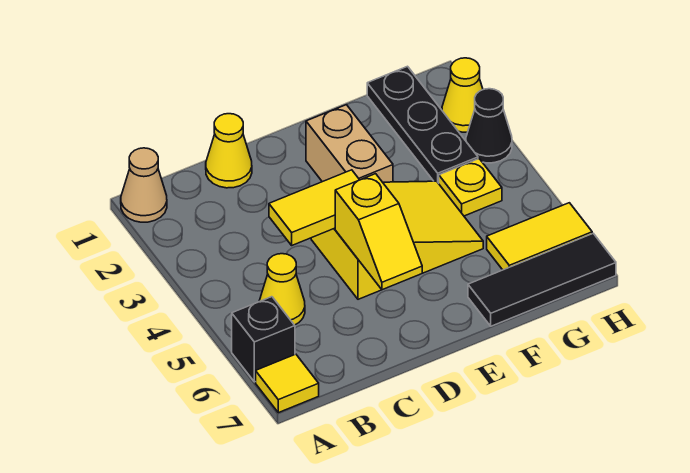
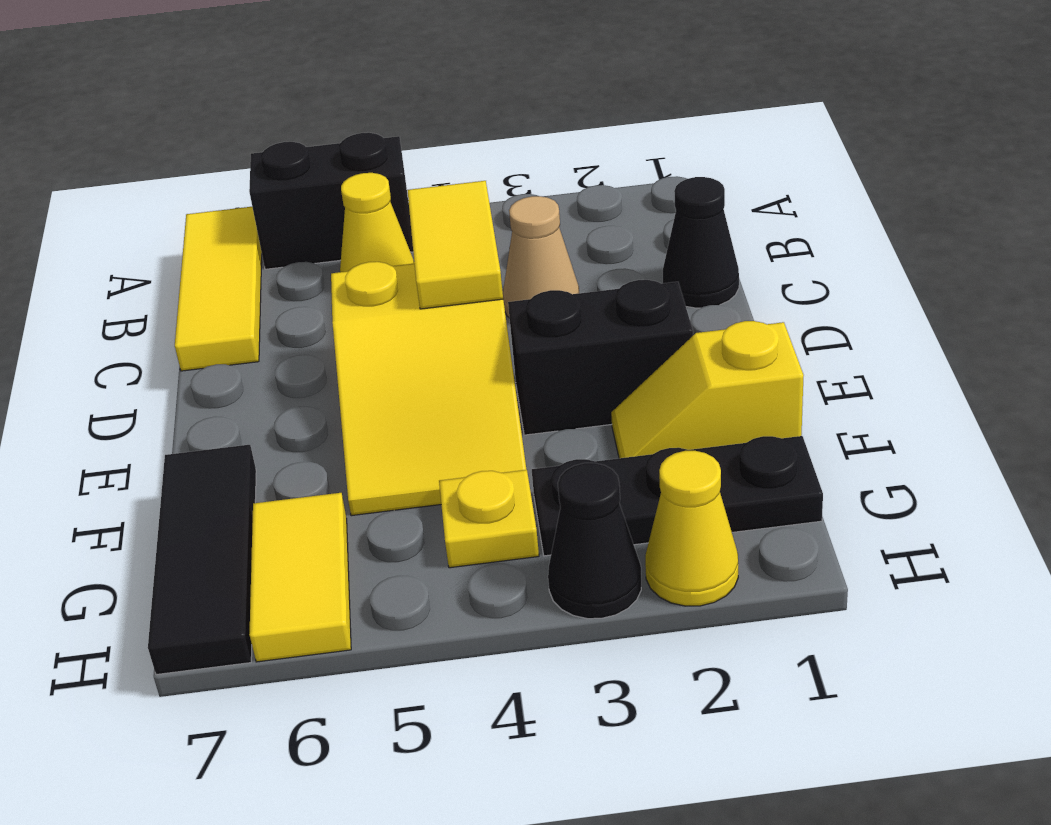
tan cone A1 level 1 -> tan cone C3 level 1
black brick A6 level 1 -> black brick A5:A6 level 1
yellow tile A7 level 1 -> yellow tile A7:C7 level 1
yellow cone C1 level 1 -> black cone C1 level 1
yellow slope D5:D6 level 2 top 5 -> yellow slope F1:F2 level 1 top 1
tan brick E2:E3 level 1 -> black brick E2:E3 level 1

